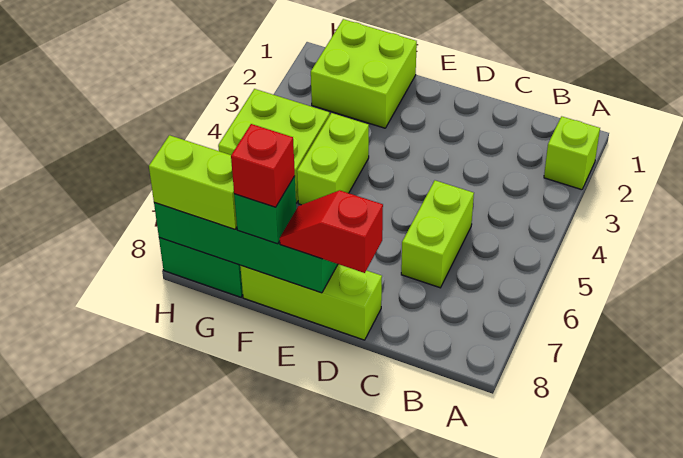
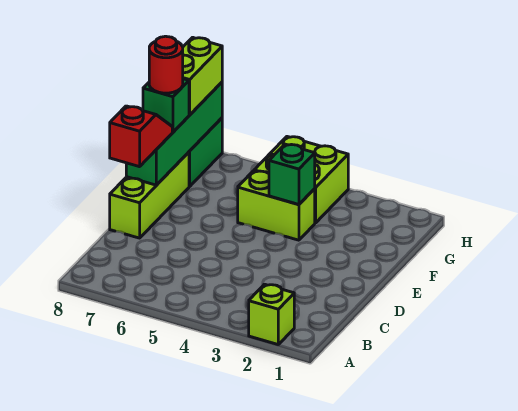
lime brick C5:C6 level 1 -> none
lime brick F1:G2 level 1 -> none
none -> green brick F4 level 2
red brick F8 level 4 -> red round brick F8 level 4

